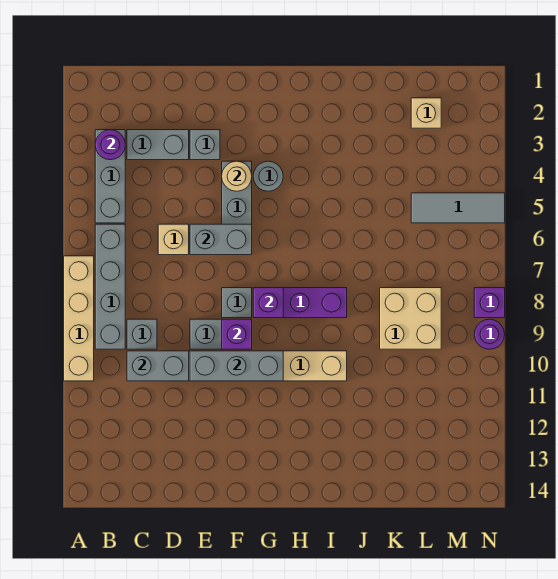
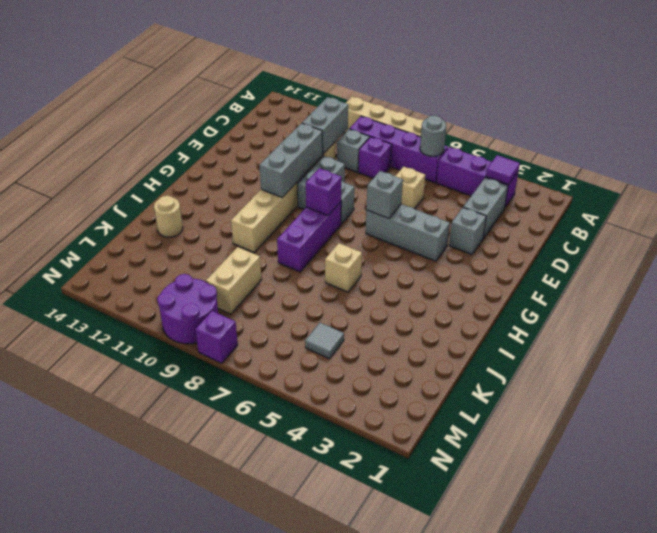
grey brick B3:B5 level 1 -> purple brick B3:B5 level 1
purple round brick B3 level 2 -> purple tile B3 level 2
grey brick B6:B9 level 1 -> purple brick B6:B9 level 1
grey brick E6:F6 level 2 -> grey brick F6 level 2
tan round brick F4 level 2 -> tan round brick J13 level 1
purple brick F9 level 2 -> purple brick C8 level 1
grey round brick G4 level 1 -> grey round brick B6 level 2
tan brick K8:L9 level 1 -> tan brick K9:L9 level 1
tan brick L2 level 1 -> tan brick I6 level 1
grey tile L5:N5 level 1 -> grey tile L5 level 1
purple round brick N9 level 1 -> purple round brick M9:N10 level 1

